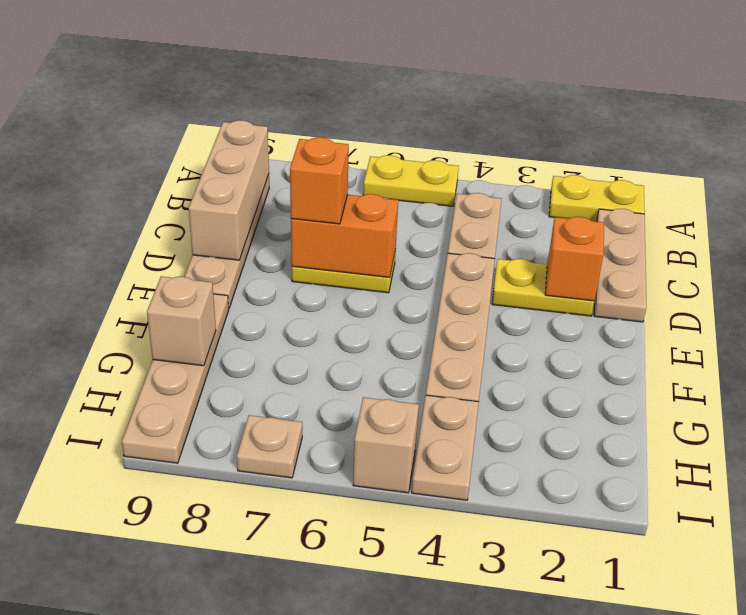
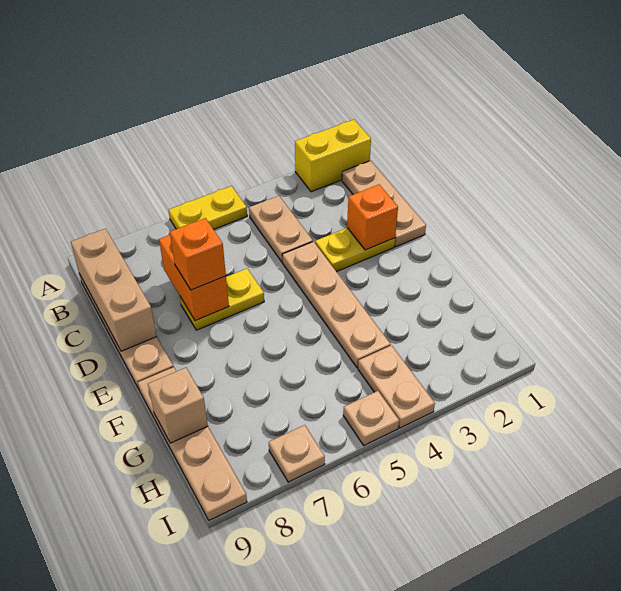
yellow plate A1:A2 level 1 -> yellow brick A1:A2 level 1
orange brick D6:D7 level 2 -> orange brick C7:D7 level 2
tan brick I5 level 1 -> tan plate I5 level 1

